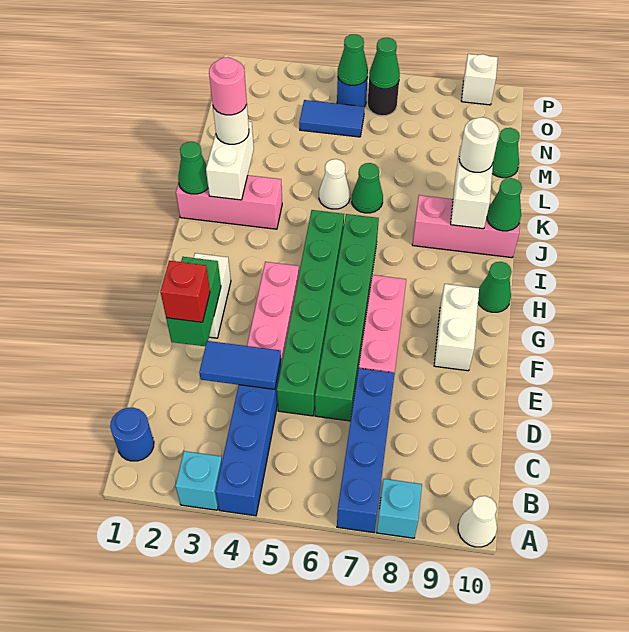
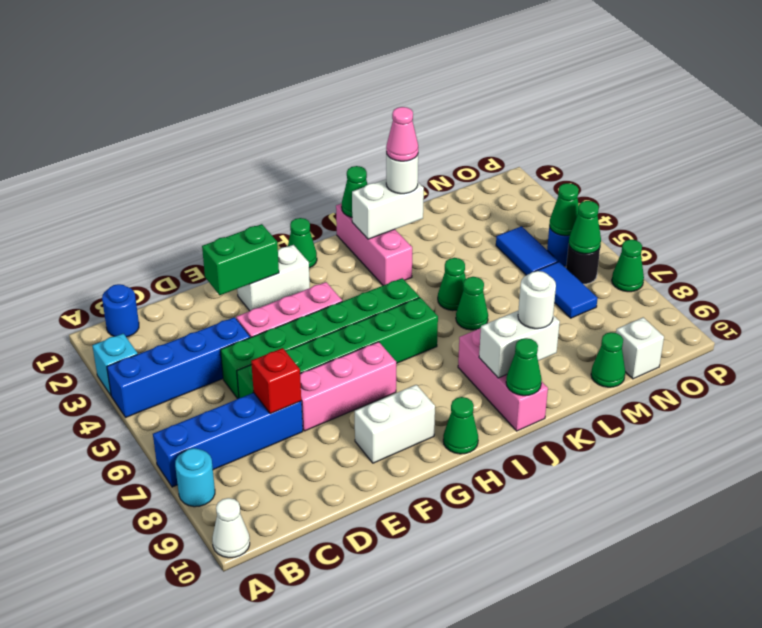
cyan brick A8 level 1 -> cyan round brick A8 level 1
blue tile D3:D4 level 2 -> blue tile N6:N7 level 1
red brick E2 level 3 -> red brick D7 level 2
none -> green cone H1 level 1
pink round brick K2 level 4 -> pink cone K2 level 4
white cone K5 level 1 -> green cone K5 level 1
none -> green cone P7 level 1
white brick P9 level 1 -> white brick N10 level 1

